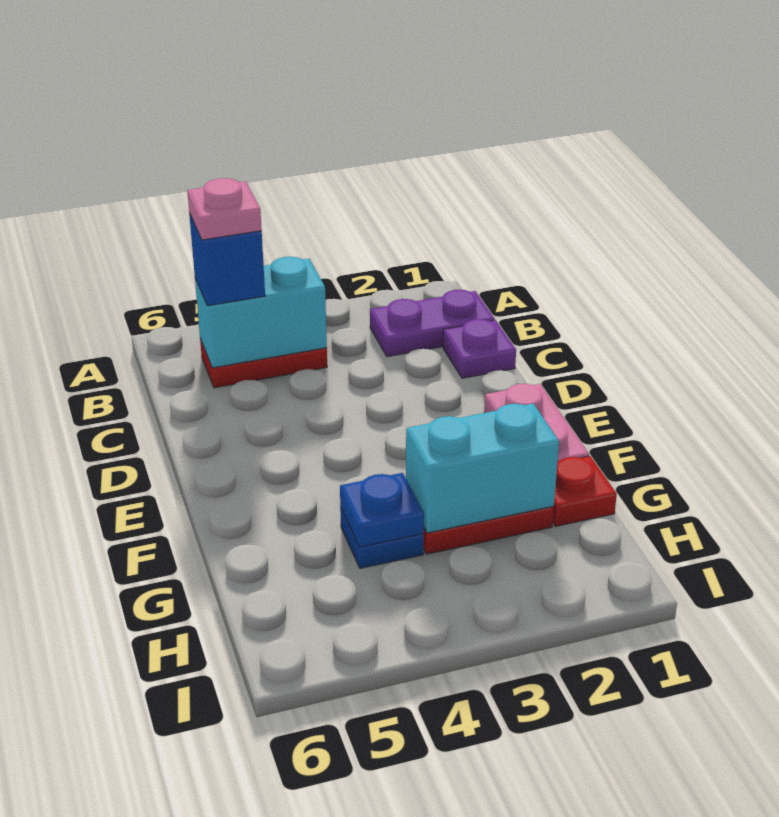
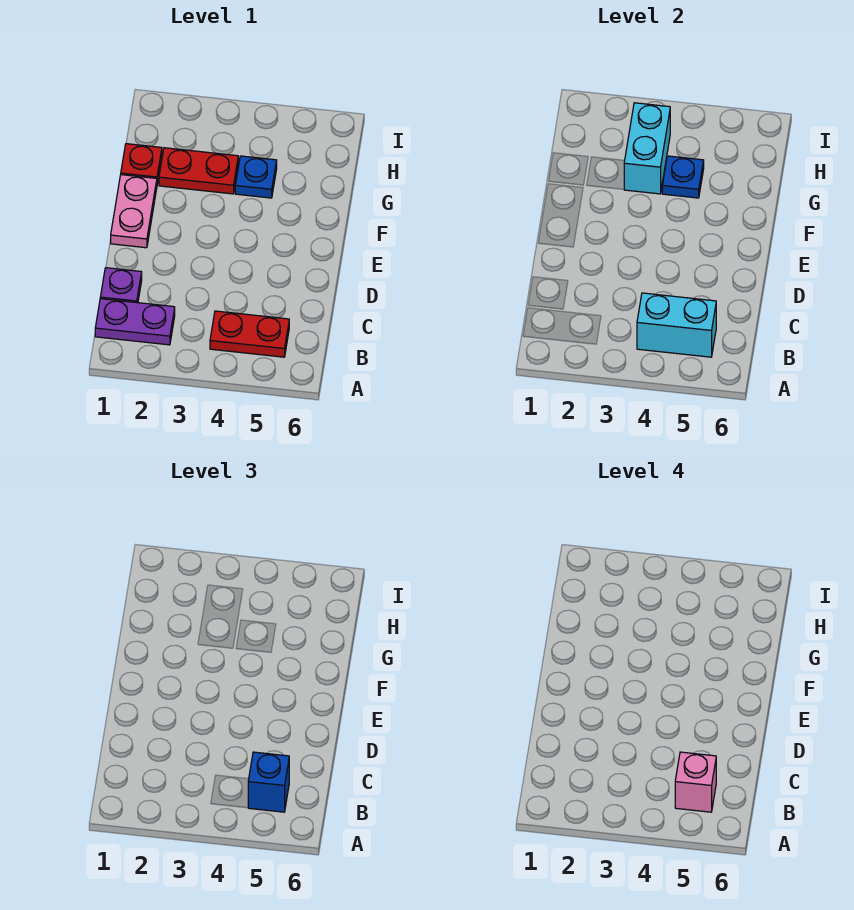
pink plate B5 level 4 -> pink brick B5 level 4
cyan brick G2:G3 level 2 -> cyan brick G3:H3 level 2

